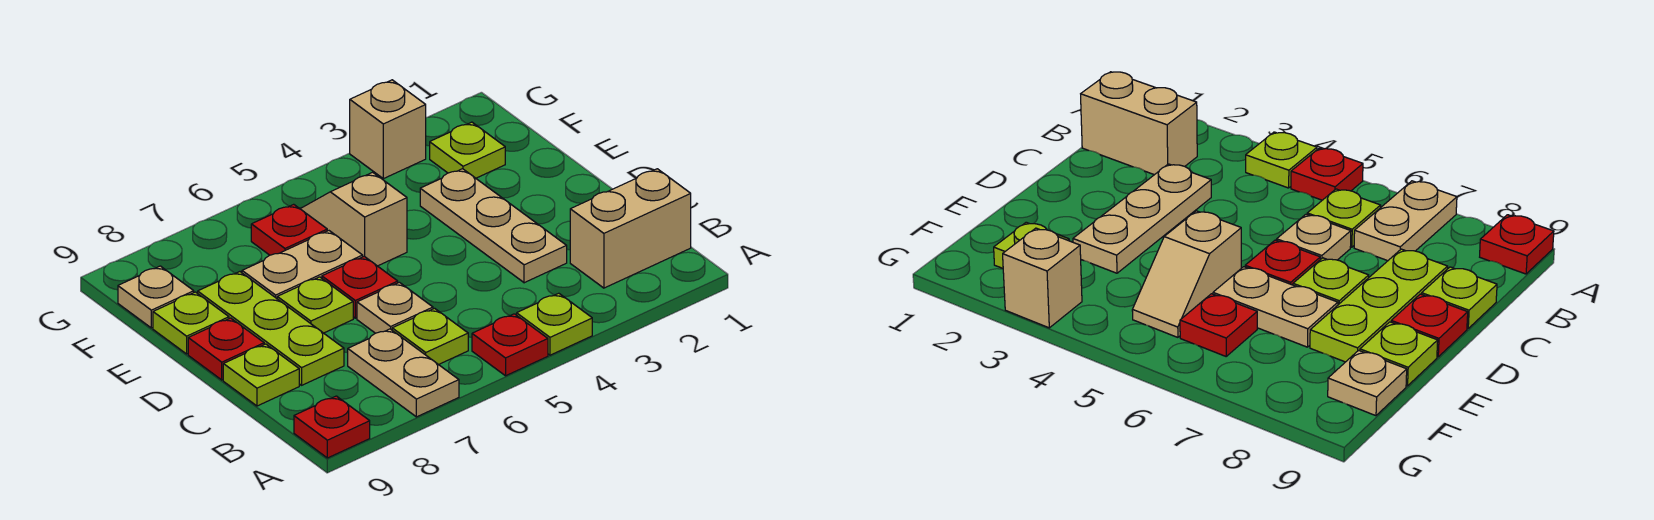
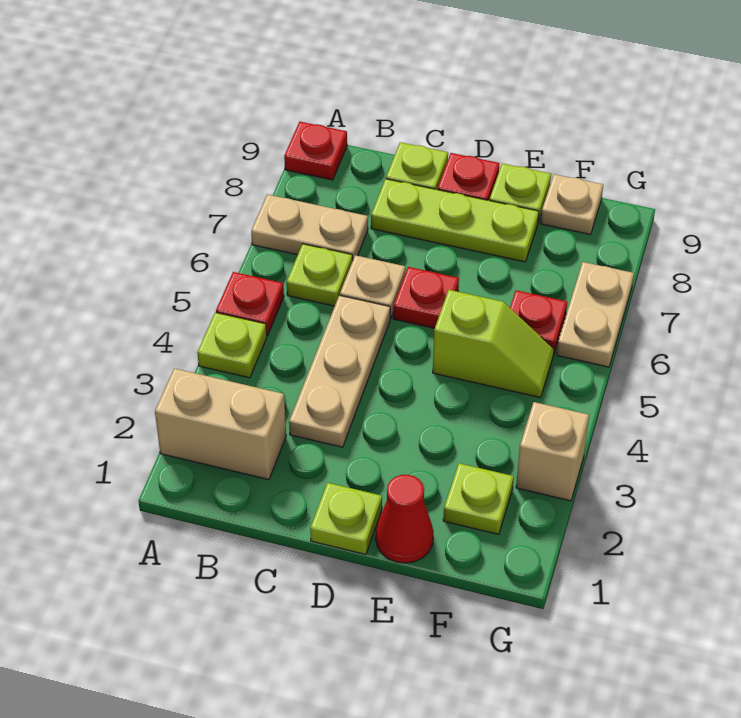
tan brick B1:B2 level 1 -> tan brick A2:B2 level 1
tan plate C3:E3 level 1 -> tan plate C3:C5 level 1
lime plate D7 level 1 -> lime plate D1 level 1
none -> red cone E1 level 1
tan slope E5:F5 level 1 top E -> lime slope E5:F5 level 1 top E
tan plate E6:E7 level 1 -> tan plate G6:G7 level 1

